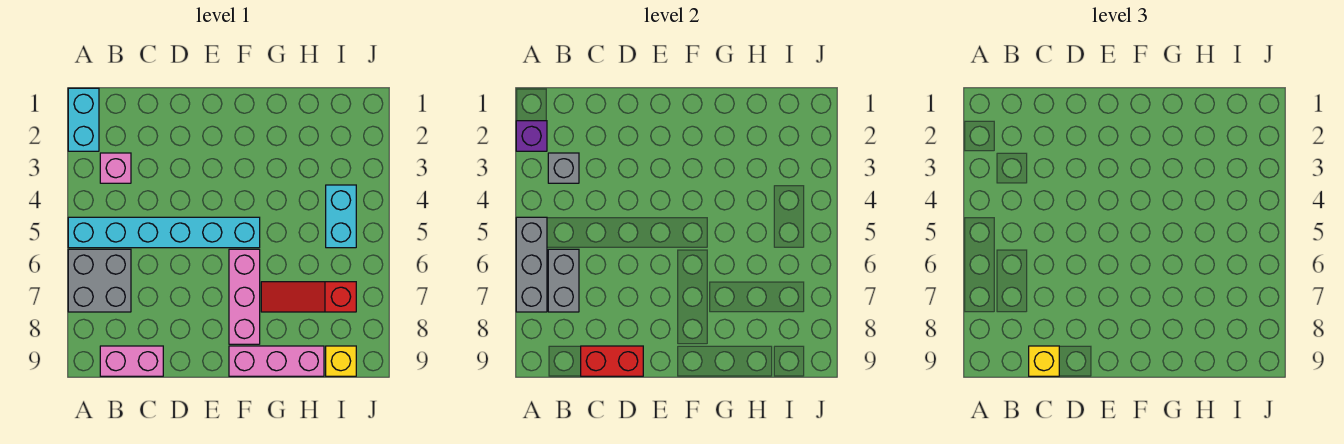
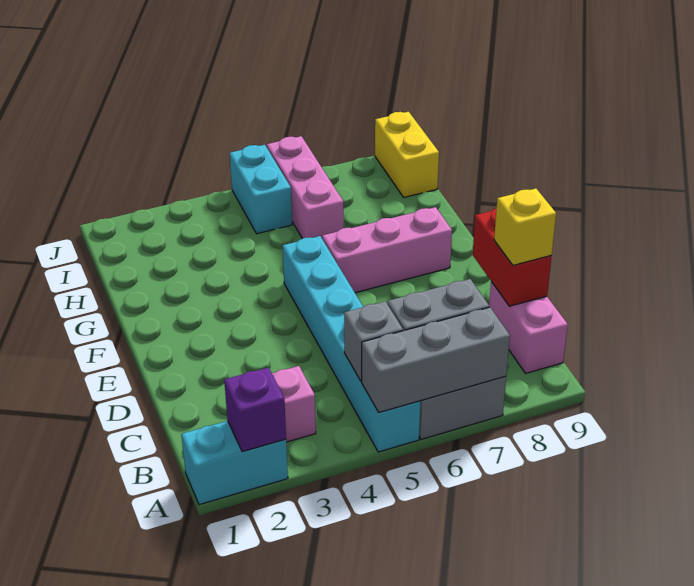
grey brick B3 level 2 -> grey brick B5 level 2
pink brick F9:H9 level 1 -> pink brick H6:J6 level 1
red slope G7:I7 level 1 top I -> none
cyan brick I4:I5 level 1 -> cyan brick I5:J5 level 1
yellow brick I9 level 1 -> yellow brick I9:J9 level 1

